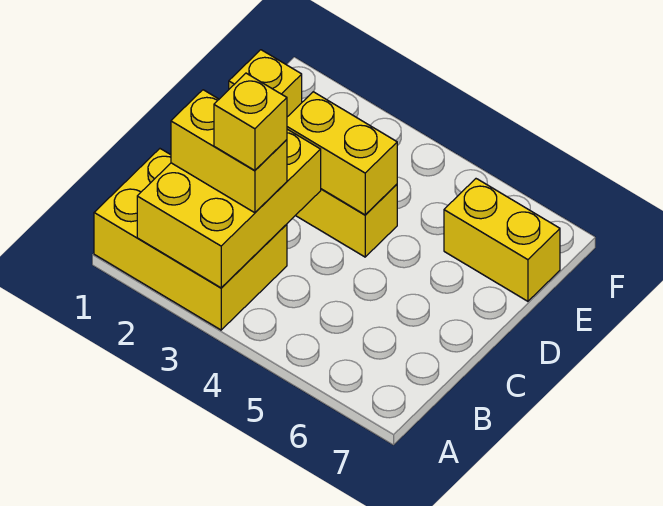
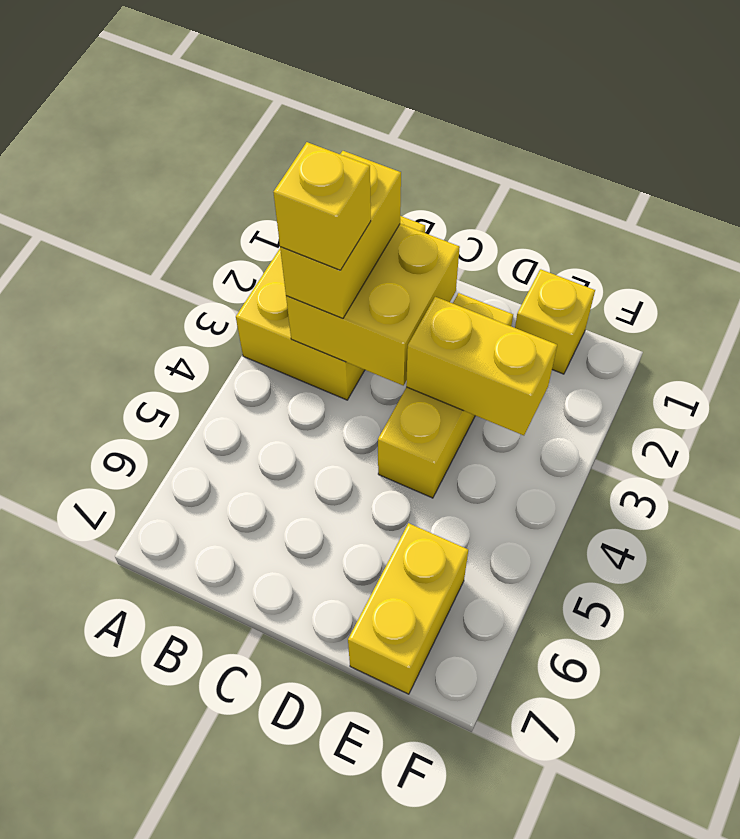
yellow brick A2:C3 level 2 -> yellow brick B2:C3 level 2
yellow brick D3:D4 level 2 -> yellow brick D3:E3 level 2

